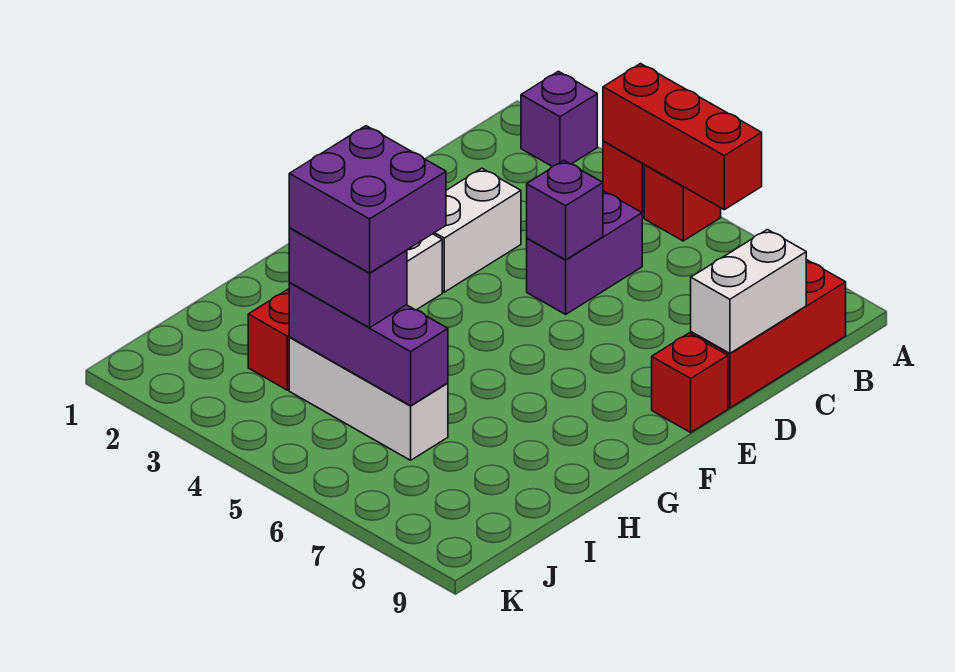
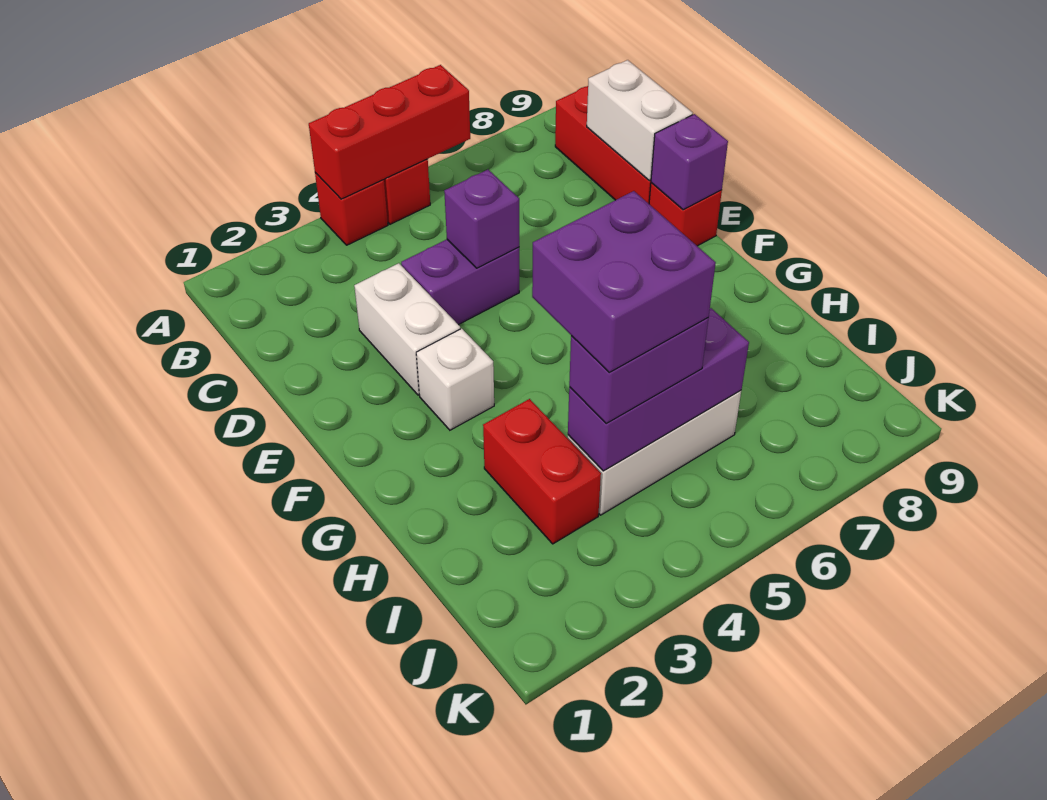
purple brick A2 level 1 -> purple brick E9 level 2
purple brick C5:D5 level 1 -> purple brick D4:D5 level 1

